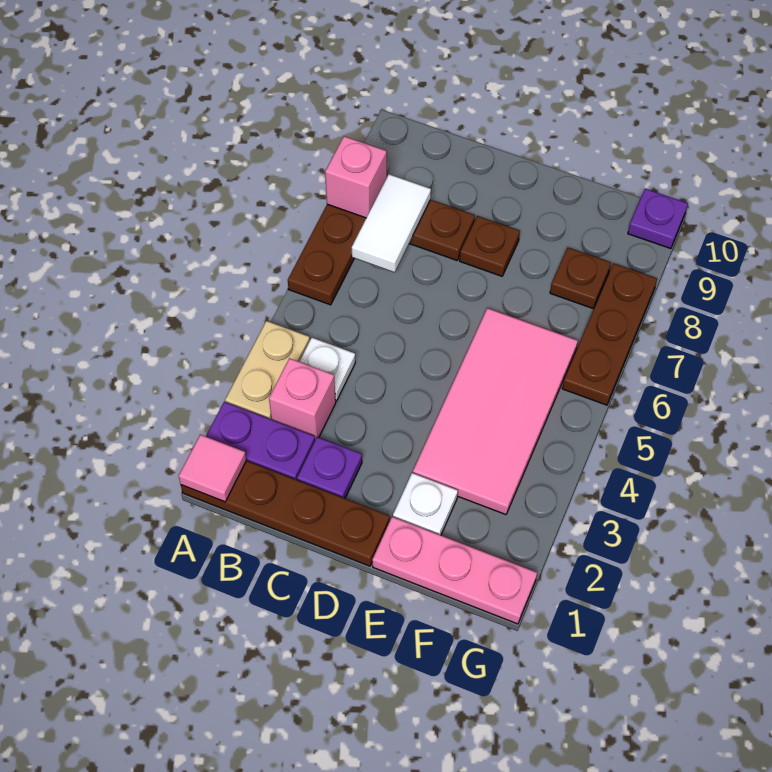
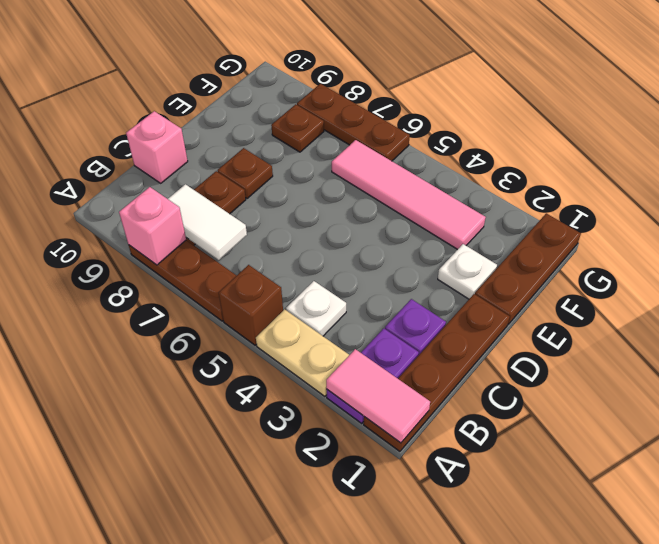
pink tile A1 level 2 -> pink tile A1:A2 level 2
none -> brown brick A5 level 1
pink brick B3 level 1 -> pink brick C10 level 1
pink plate E1:G1 level 1 -> brown plate E1:G1 level 1
pink tile E3:F6 level 1 -> pink tile F3:F6 level 1
purple plate G10 level 1 -> none

